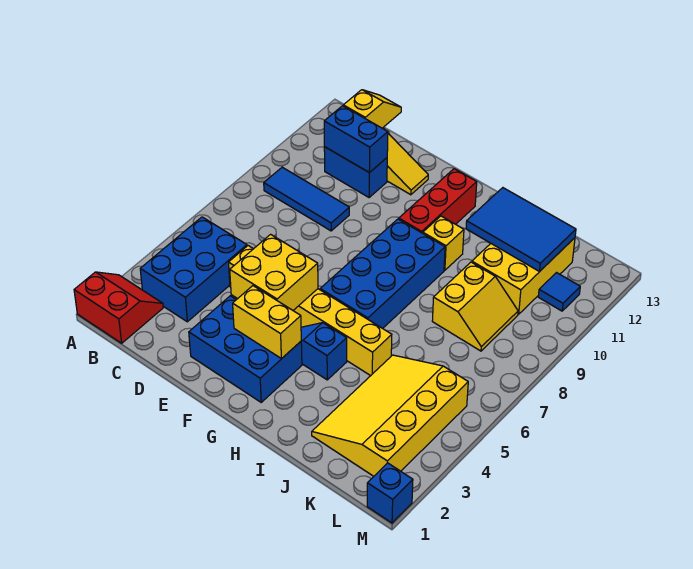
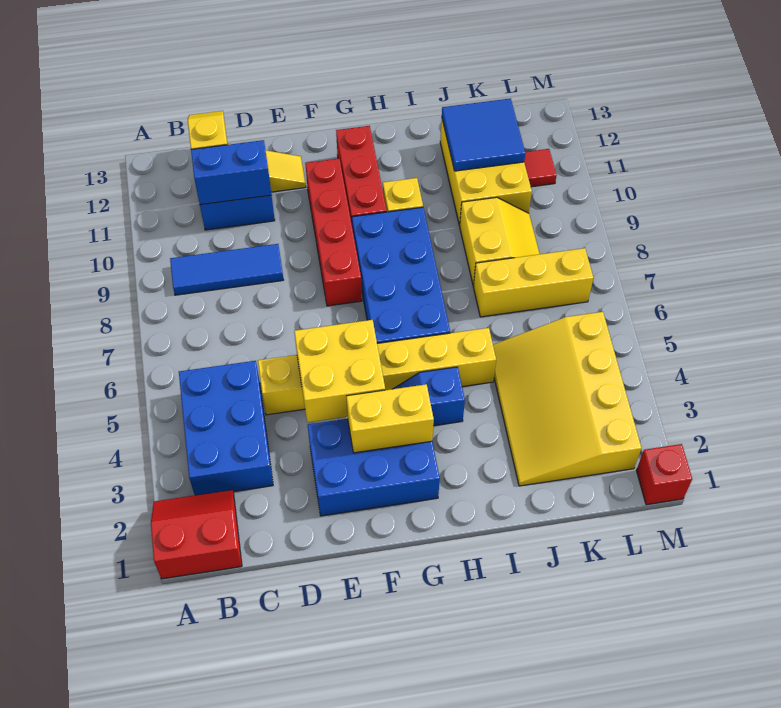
none -> red brick F8:F11 level 1
blue tile I11:K12 level 2 -> blue tile J11:K12 level 2
none -> yellow brick J7:L7 level 1
blue tile L11 level 1 -> red tile L11 level 1
blue brick M1 level 1 -> red brick M1 level 1

